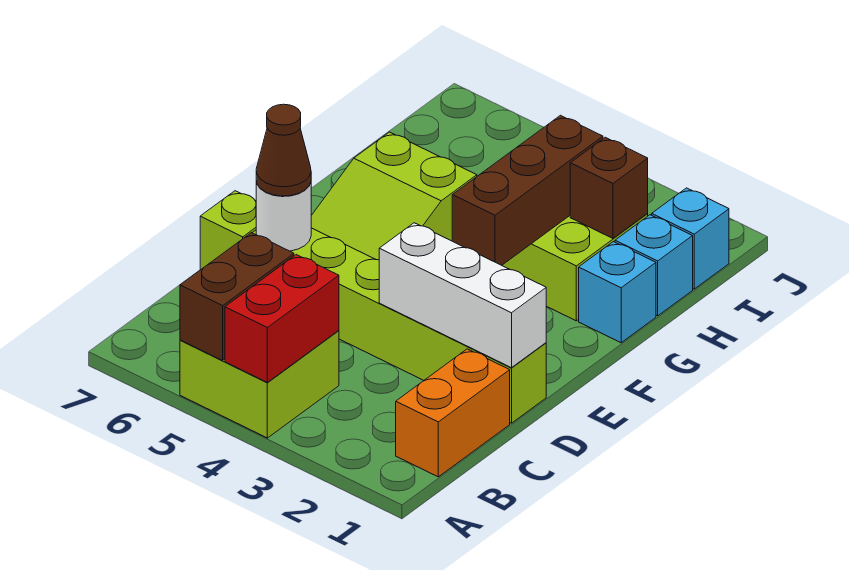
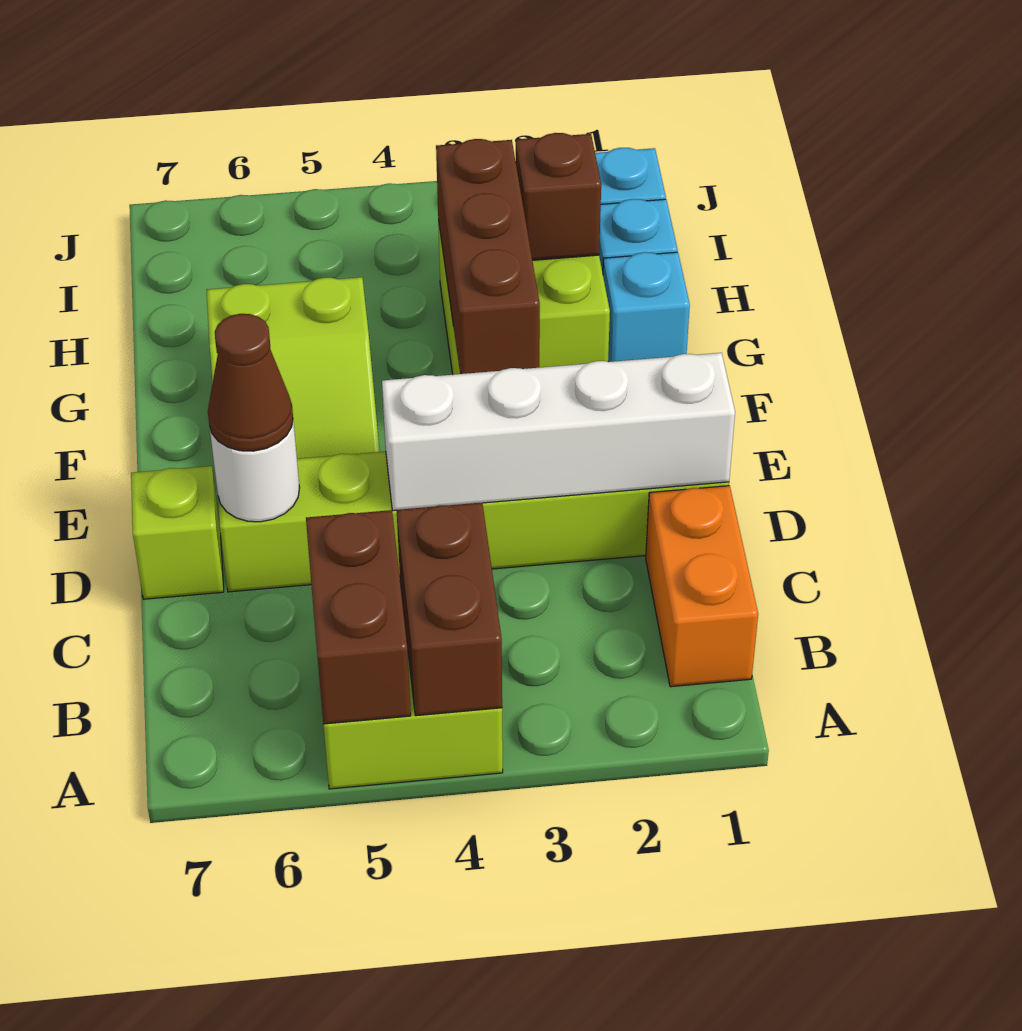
red brick A4:B4 level 2 -> brown brick A4:B4 level 2
white brick D1:D3 level 2 -> white brick D1:D4 level 2

